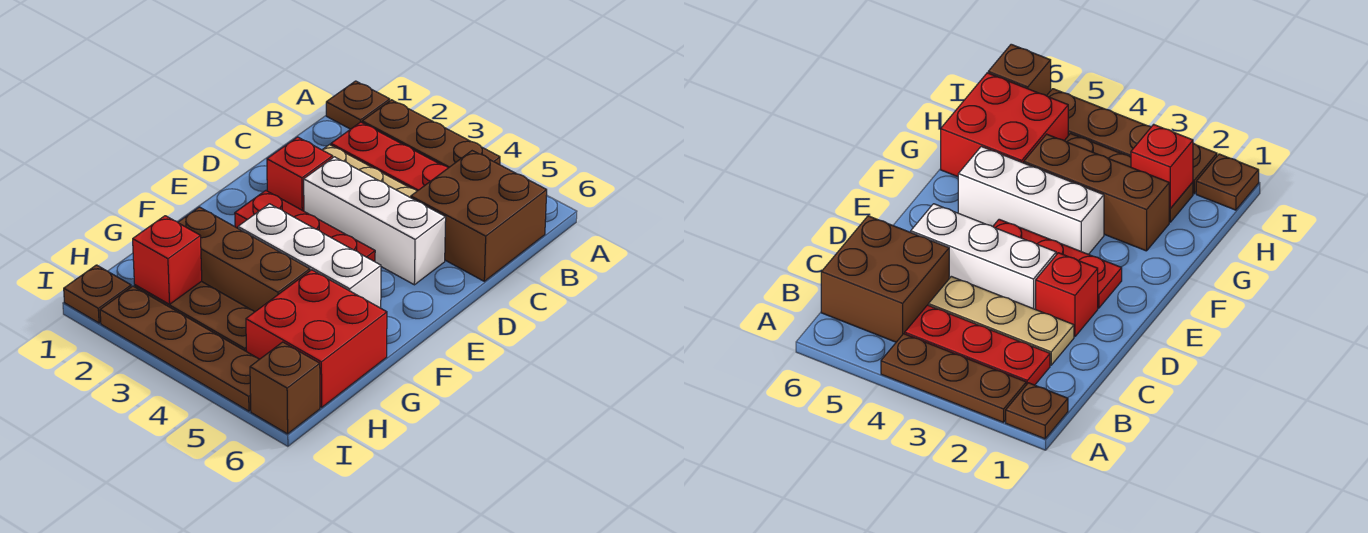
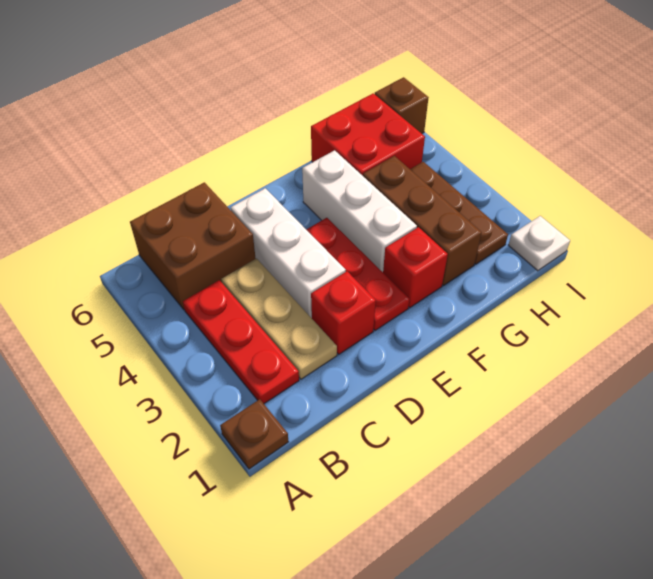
brown plate A2:A4 level 1 -> none
red brick H2 level 2 -> red brick F2 level 1
brown plate I1 level 1 -> white plate I1 level 1
brown plate I2:I5 level 1 -> none

